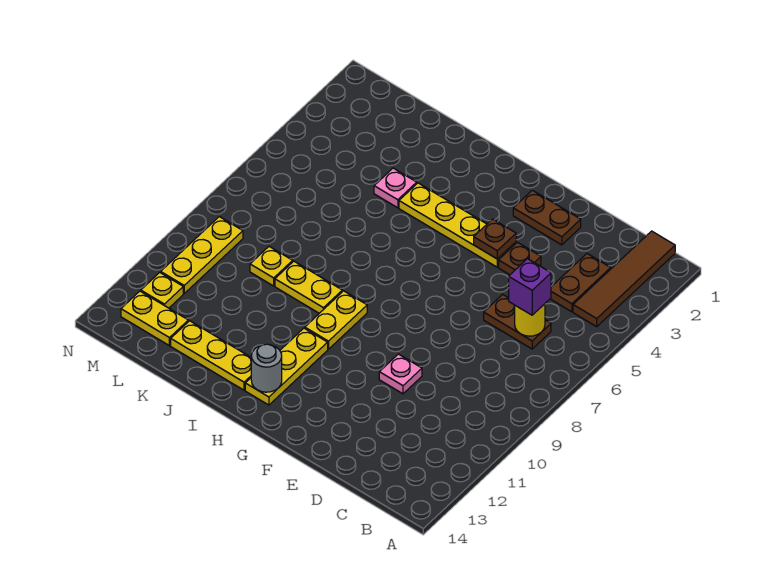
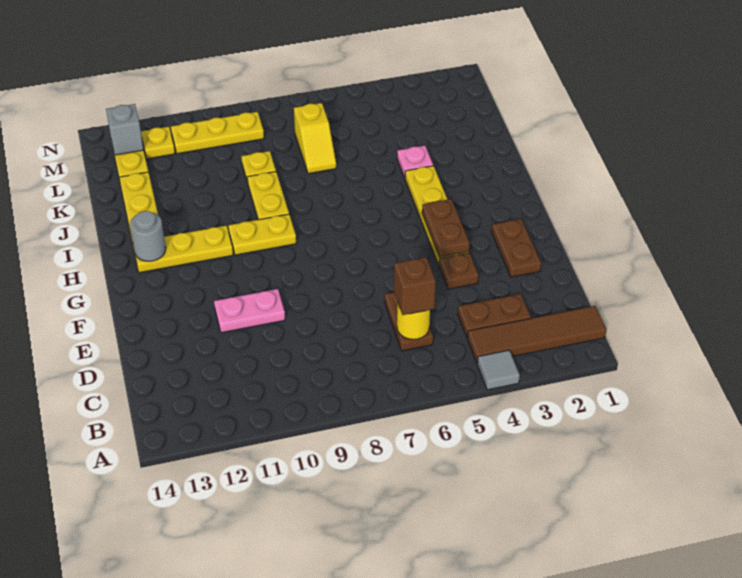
none -> grey tile A4 level 1
purple brick C6 level 3 -> brown brick C6 level 3
pink plate E10 level 1 -> pink plate E10:E11 level 1
brown plate F4 level 2 -> brown plate F4:G4 level 2
none -> yellow slope K7:L7 level 1 top L
none -> grey brick M13 level 2

